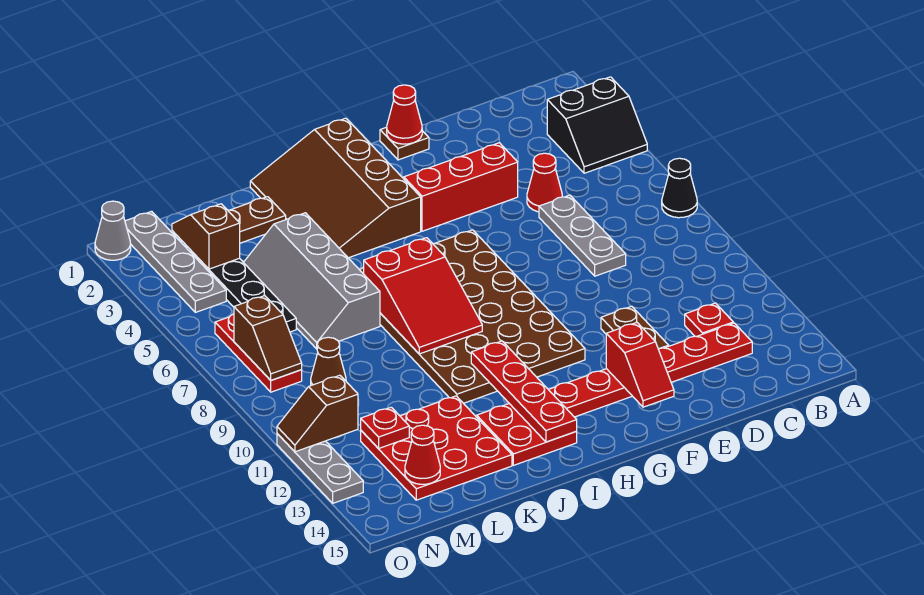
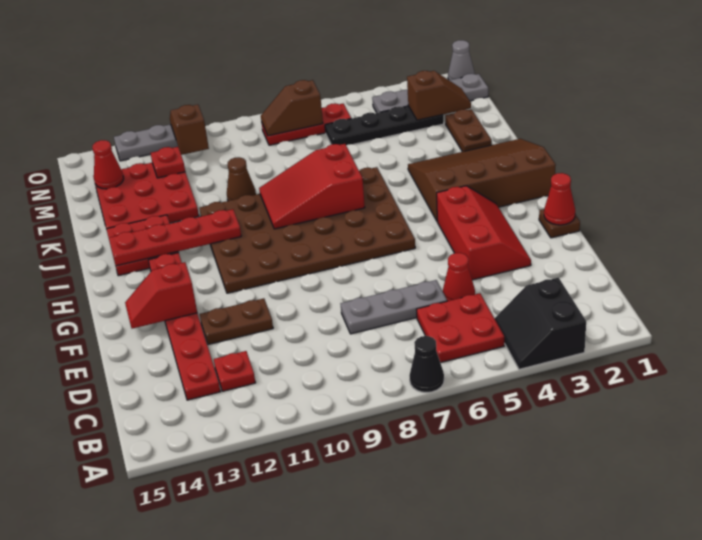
none -> red plate B5:C6 level 1
grey slope K4:L7 level 1 top K -> none
brown cone M9 level 1 -> brown cone K10 level 1

